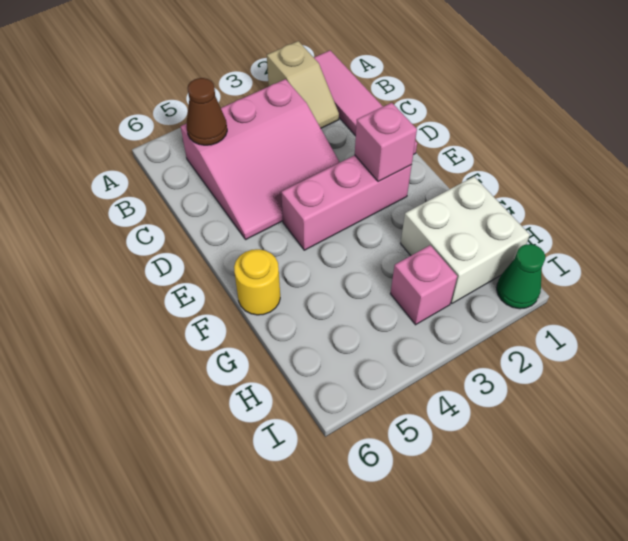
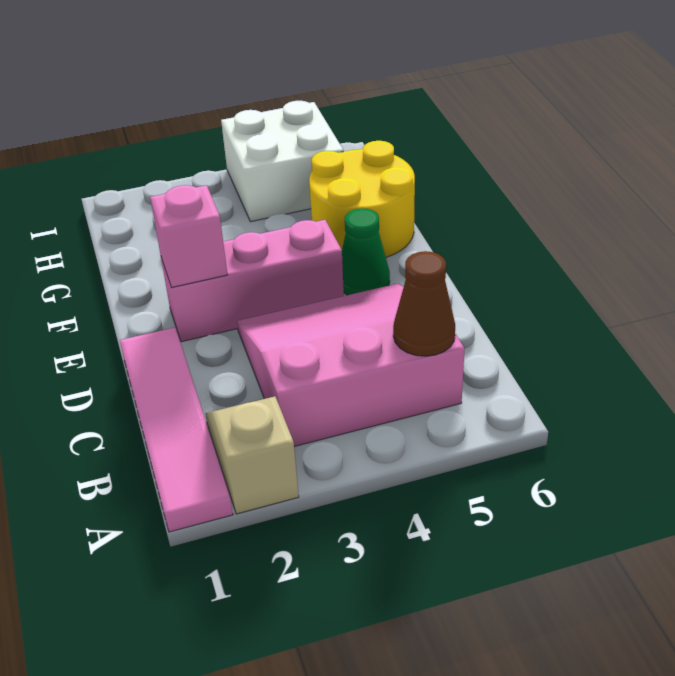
yellow round brick F6 level 1 -> yellow round brick F5:G6 level 1
white brick G1:H2 level 1 -> white brick H4:I5 level 1
pink brick H3 level 1 -> none
green cone I1 level 1 -> green cone E5 level 1

